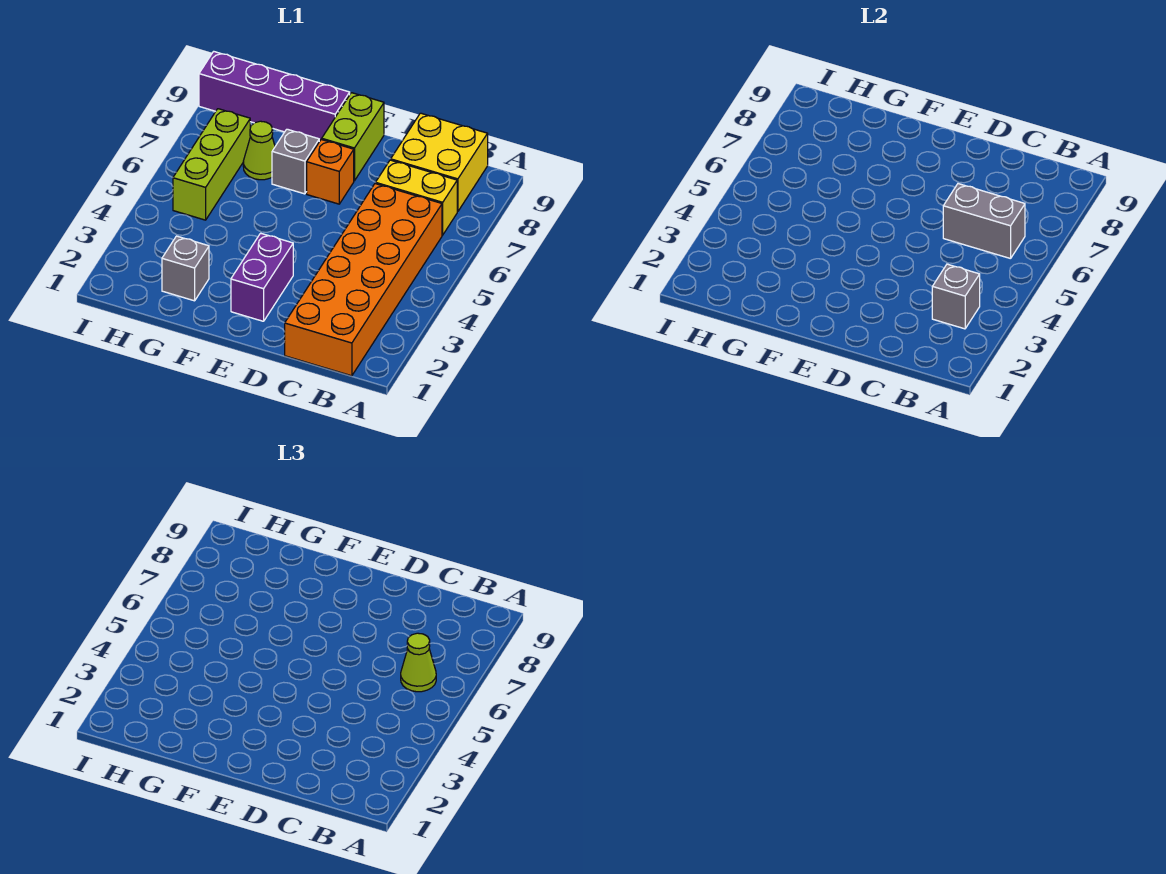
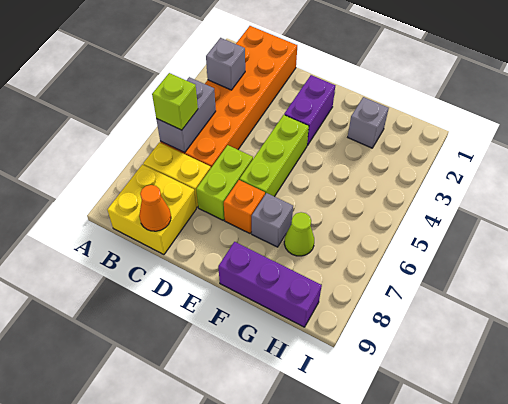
grey brick B6:C6 level 2 -> grey brick B5:B6 level 2
lime cone B6 level 3 -> lime brick B6 level 3
none -> orange cone C9 level 2
lime brick E8:E9 level 1 -> lime brick D6:D7 level 1
purple brick F9:I9 level 1 -> purple brick F9:H9 level 1
lime brick H5:H7 level 1 -> lime brick E4:E6 level 1

